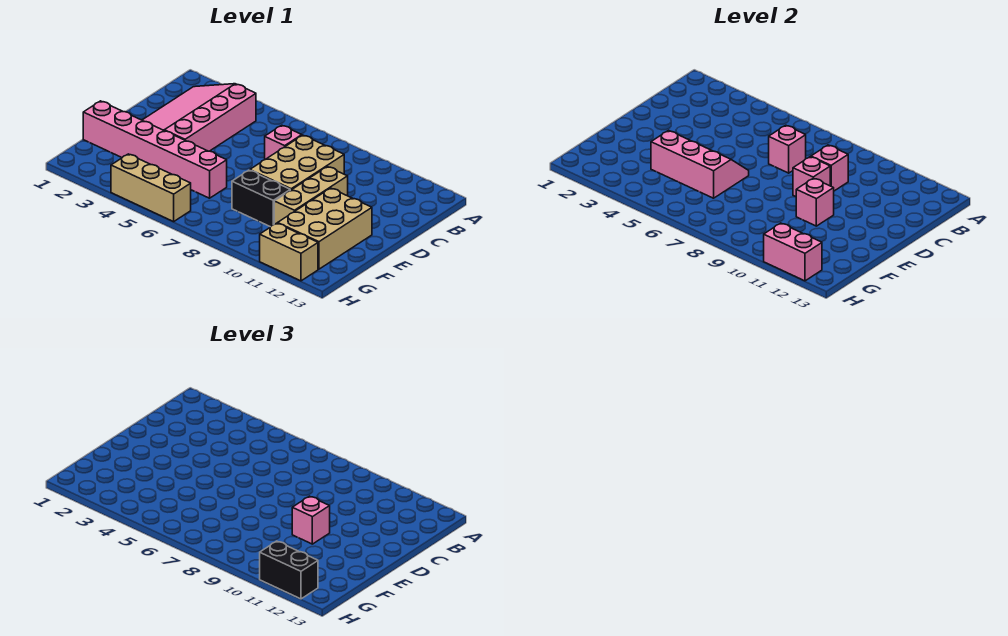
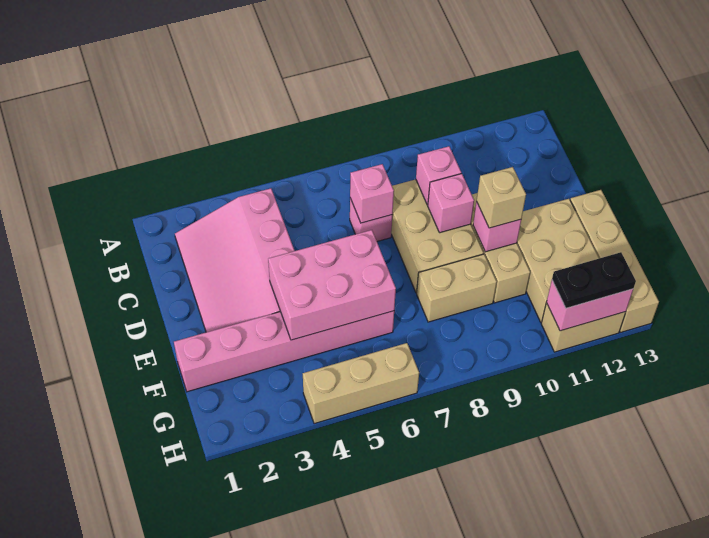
pink slope E4:F6 level 2 top F -> pink brick E4:F6 level 2
pink brick E10 level 3 -> tan brick E10 level 3
none -> tan brick E13:H13 level 1
black brick F8:F9 level 1 -> tan brick F8:F9 level 1
black brick H11:H12 level 3 -> black plate H11:H12 level 3

